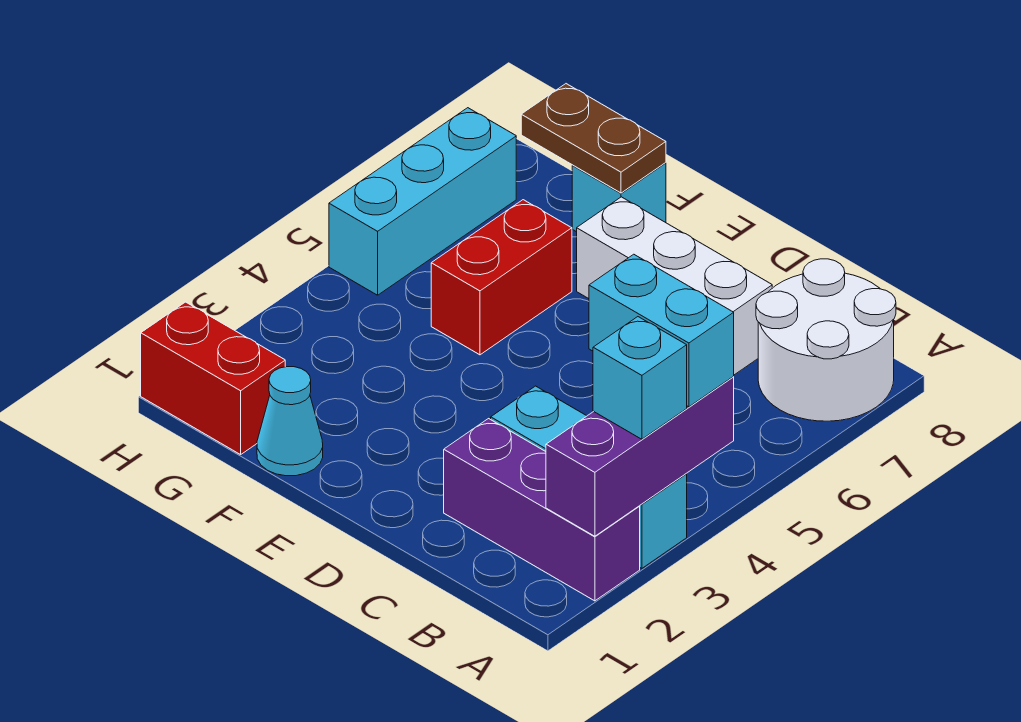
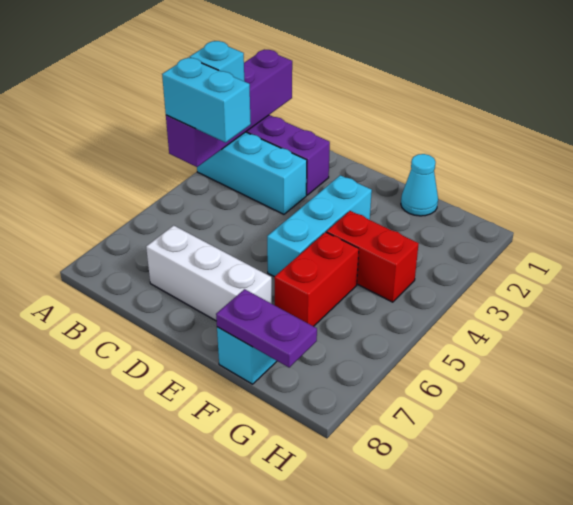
purple brick A2:A4 level 2 -> purple brick A1:A4 level 2
white round brick A7:B8 level 1 -> none
brown plate F8:G8 level 2 -> purple plate F8:G8 level 2
red brick G1:H1 level 1 -> red brick F4:G4 level 1
cyan brick H5:H7 level 1 -> cyan brick E3:E5 level 1

